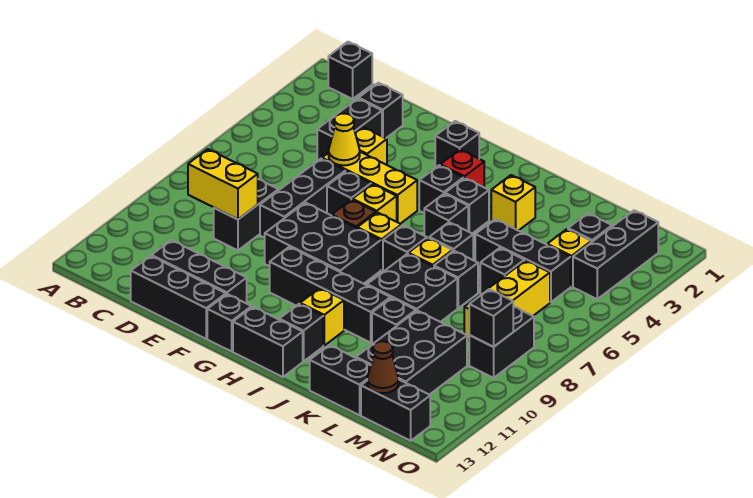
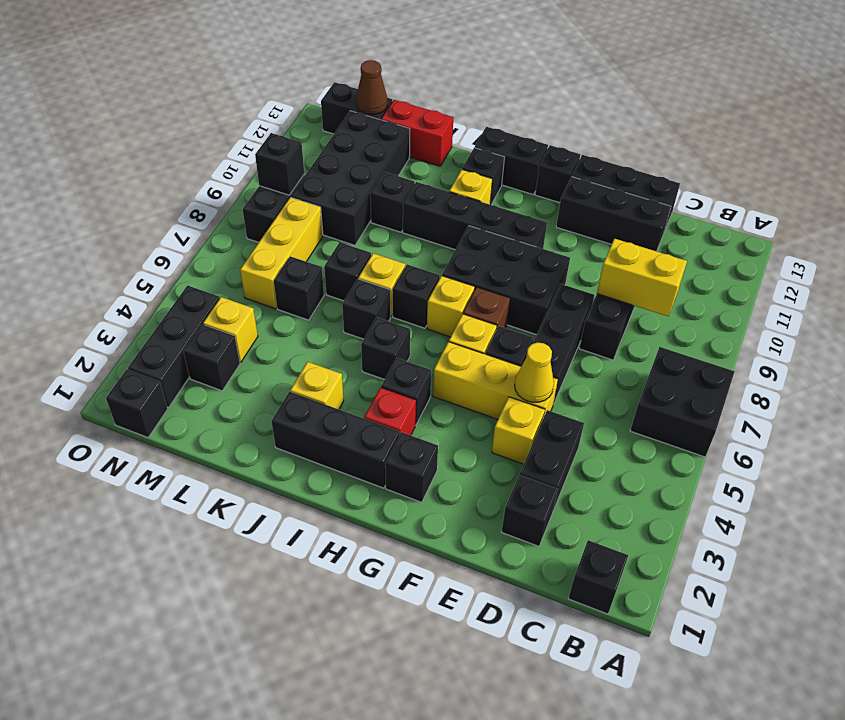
black brick I4 level 1 -> black brick N1 level 1
black brick J8:K9 level 1 -> black brick A6:B7 level 1
black brick K5:M5 level 1 -> black brick H2:J2 level 1
black brick K13:L13 level 1 -> red brick K13:L13 level 1
black brick L10:M12 level 1 -> black brick L9:M12 level 1

